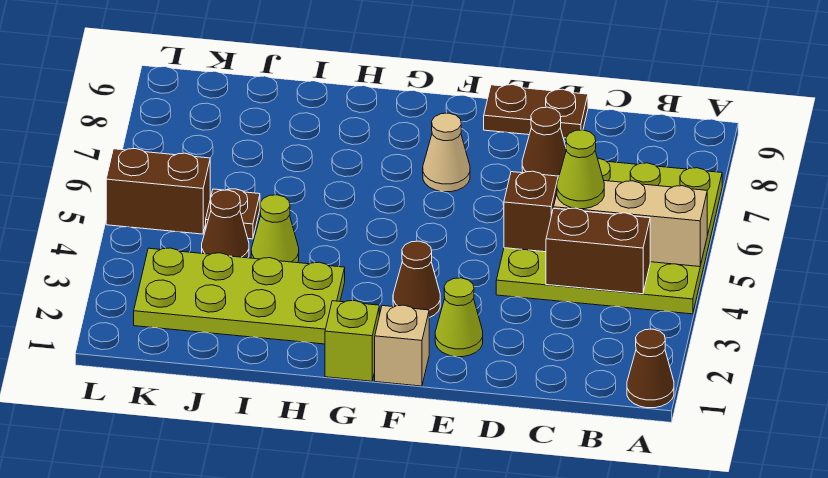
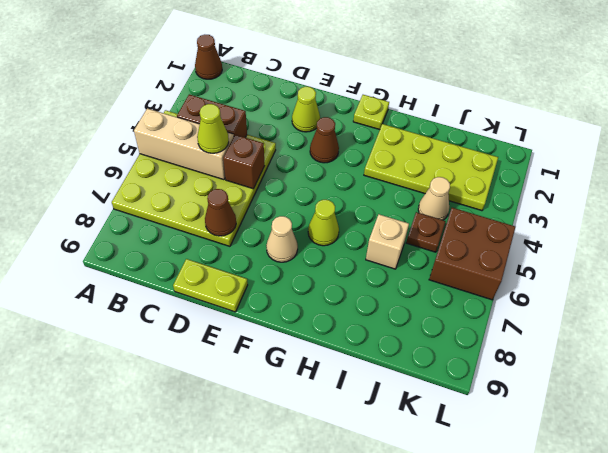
brown plate D9:E9 level 1 -> lime plate D9:E9 level 1
tan brick F1 level 1 -> tan brick I6 level 1
lime brick G1 level 1 -> lime plate G1 level 1
lime cone I4 level 1 -> lime cone G6 level 1
brown cone J4 level 1 -> tan cone J4 level 1
brown brick K5:L5 level 1 -> brown brick K5:L6 level 1

